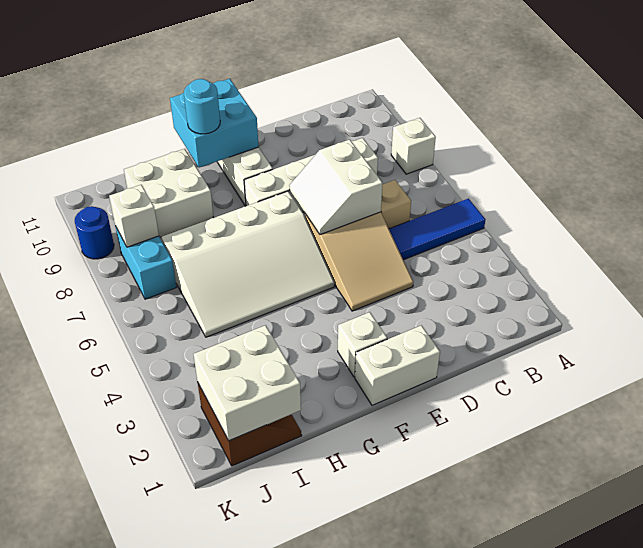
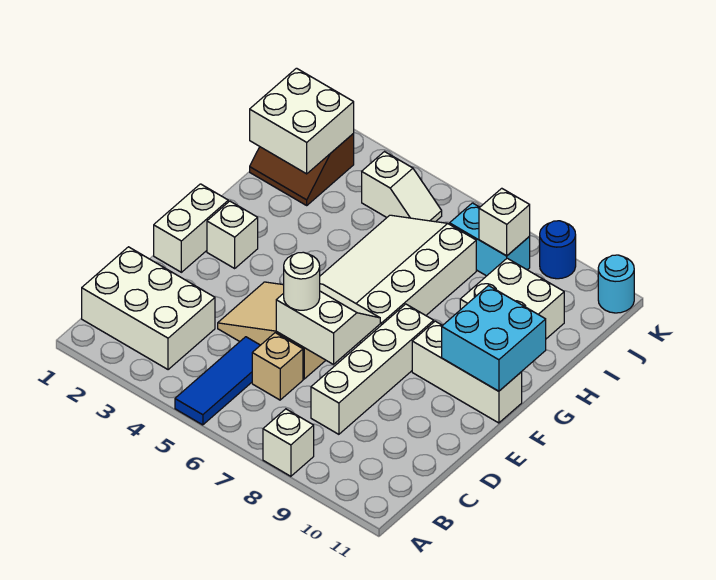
none -> white brick B1:C3 level 1
none -> white round brick D6 level 3
cyan round brick G10 level 3 -> cyan round brick K11 level 1
none -> white slope J4:J5 level 1 top 4

